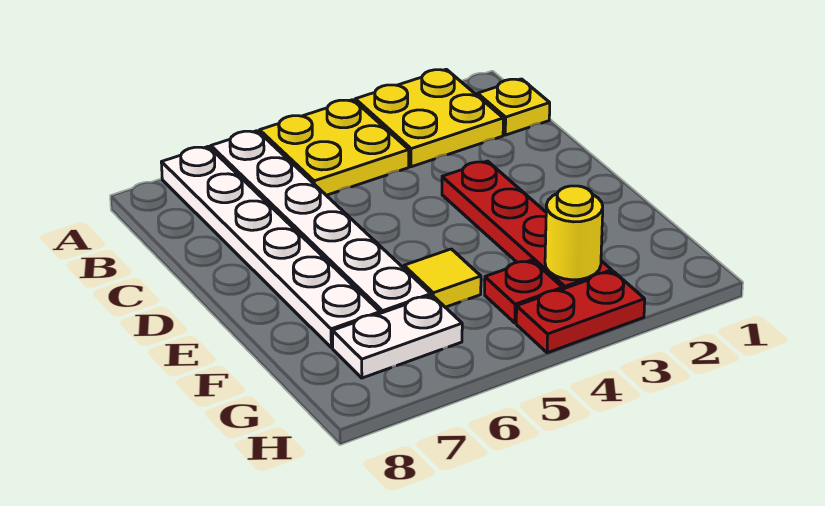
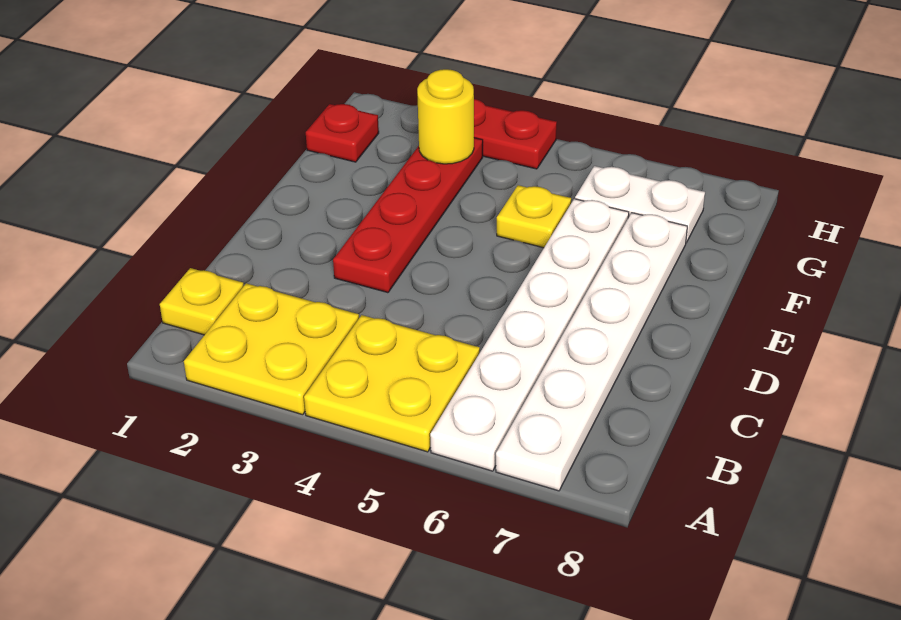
yellow tile F5 level 1 -> yellow plate F5 level 1
red plate G4 level 1 -> red plate G1 level 1

